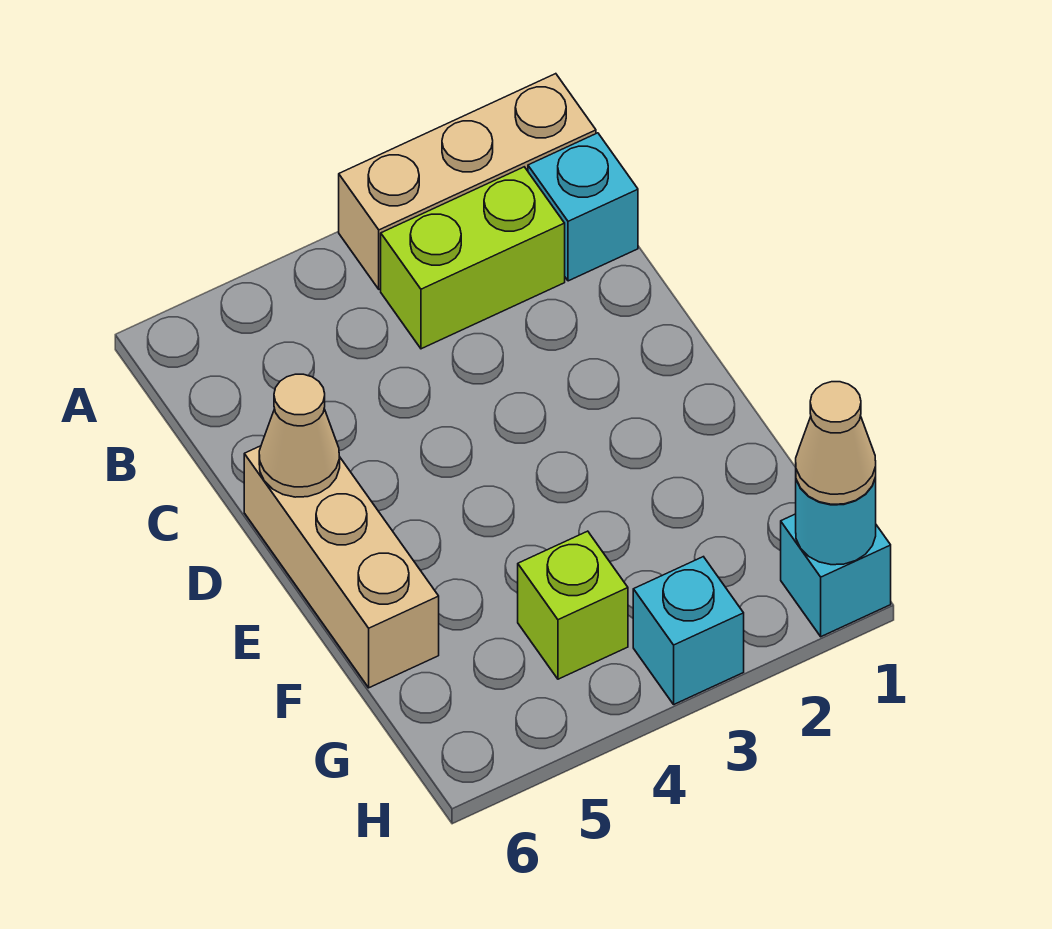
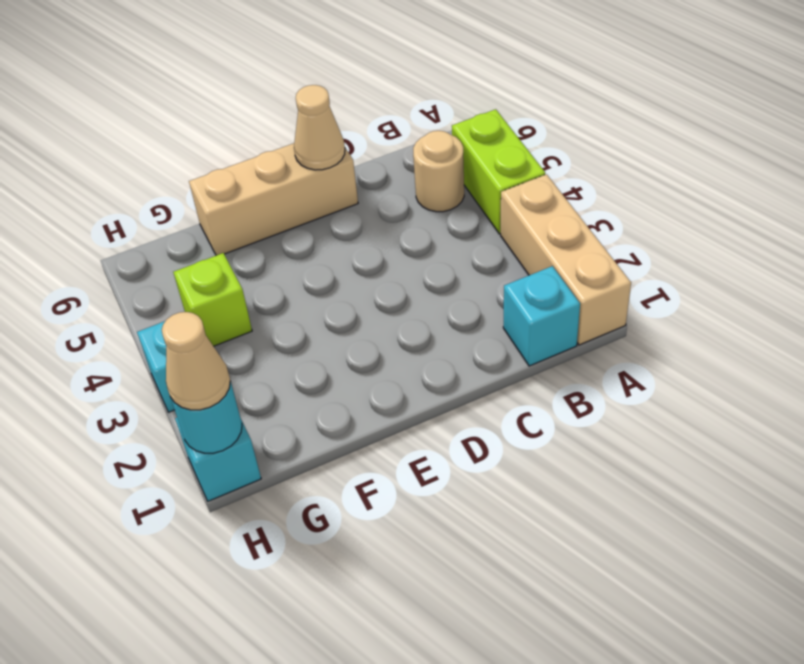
lime brick B2:B3 level 1 -> lime brick A4:A5 level 1
none -> tan round brick B5 level 1

